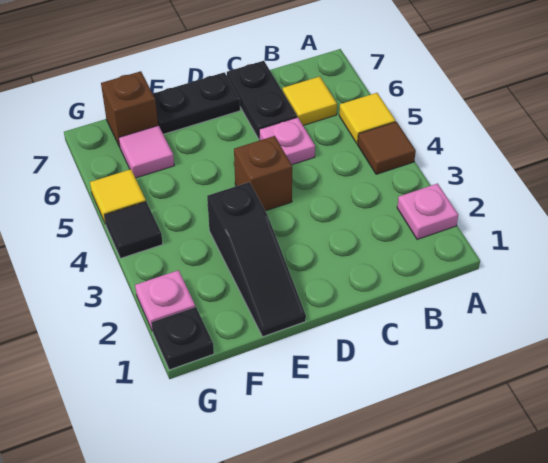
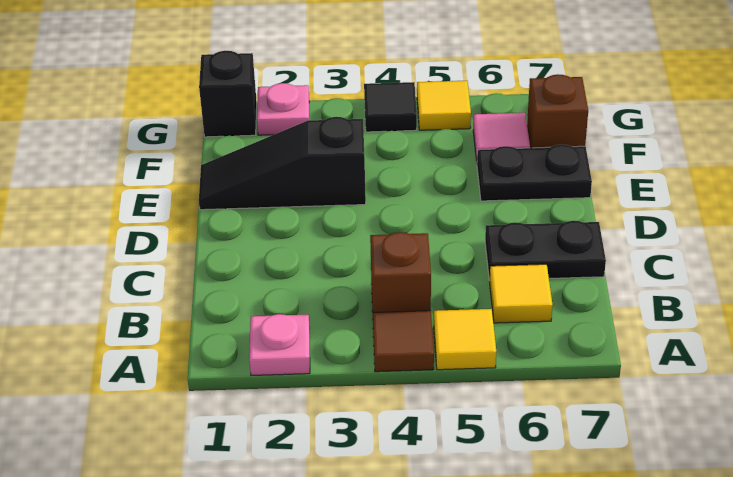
pink plate C5 level 1 -> none
brown brick D4 level 1 -> brown brick B4 level 1
black plate D7:E7 level 1 -> black plate E6:E7 level 1
black plate G1 level 1 -> black brick G1 level 1

